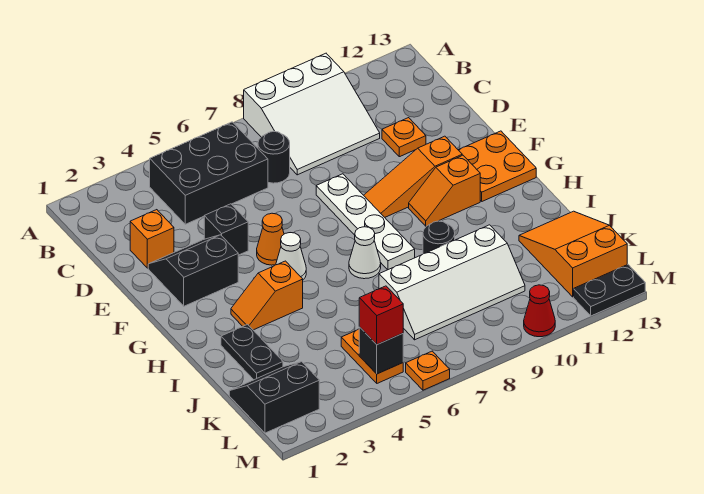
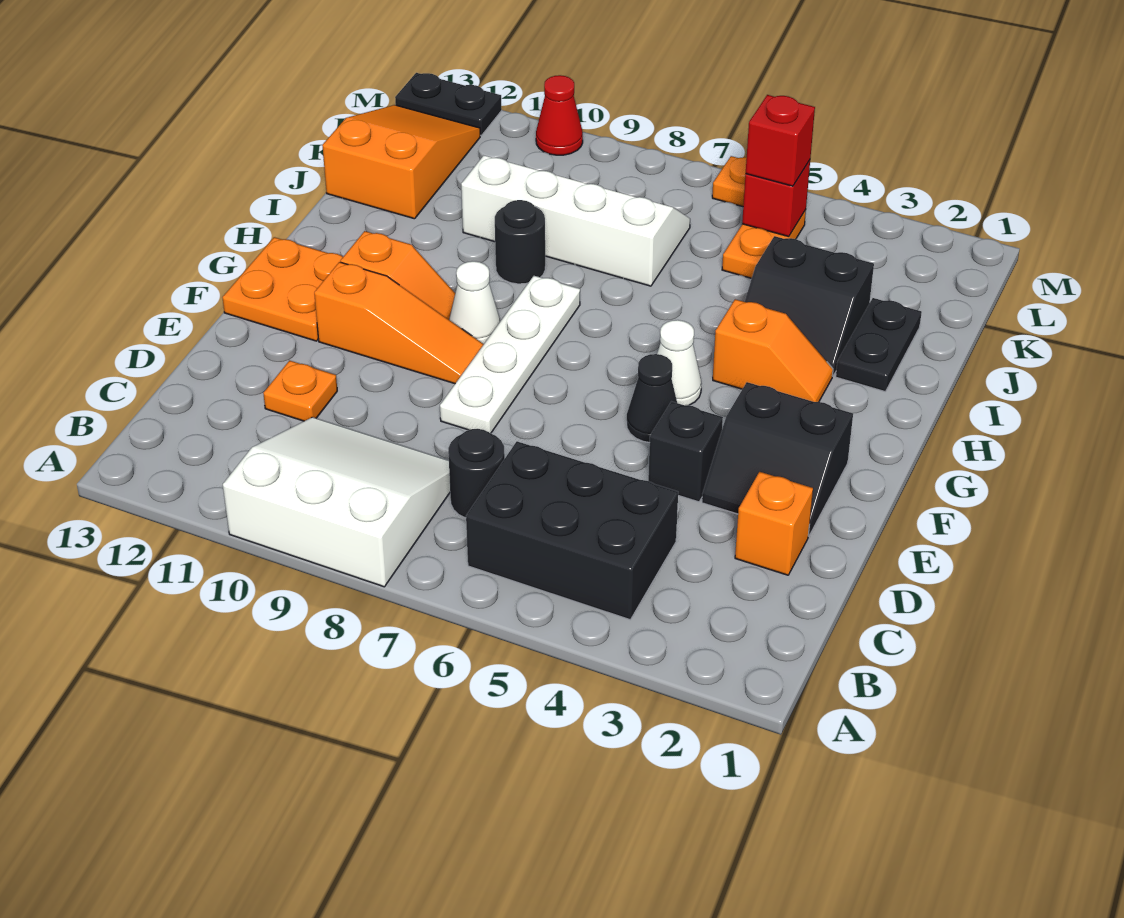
orange cone F5 level 1 -> black cone F5 level 1
white cone H7 level 1 -> white cone G9 level 1
orange slope J12:L13 level 1 top L -> orange slope J12:L13 level 1 top J
black slope K1:L2 level 1 top L -> black slope I3:J4 level 1 top J
black brick L5 level 2 -> red brick L5 level 2

